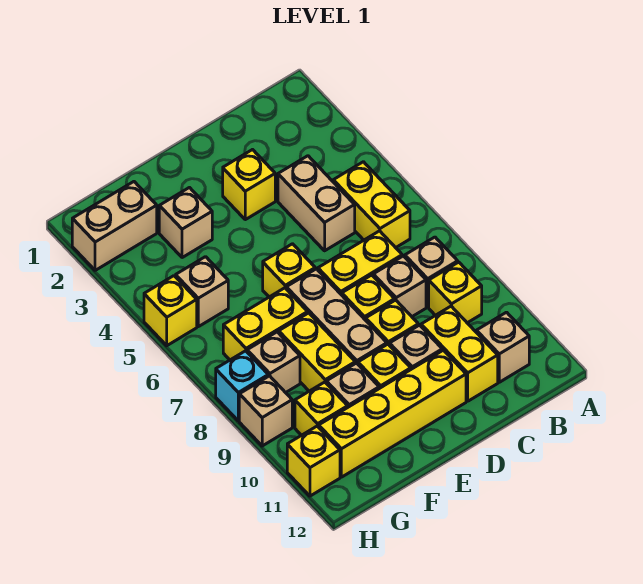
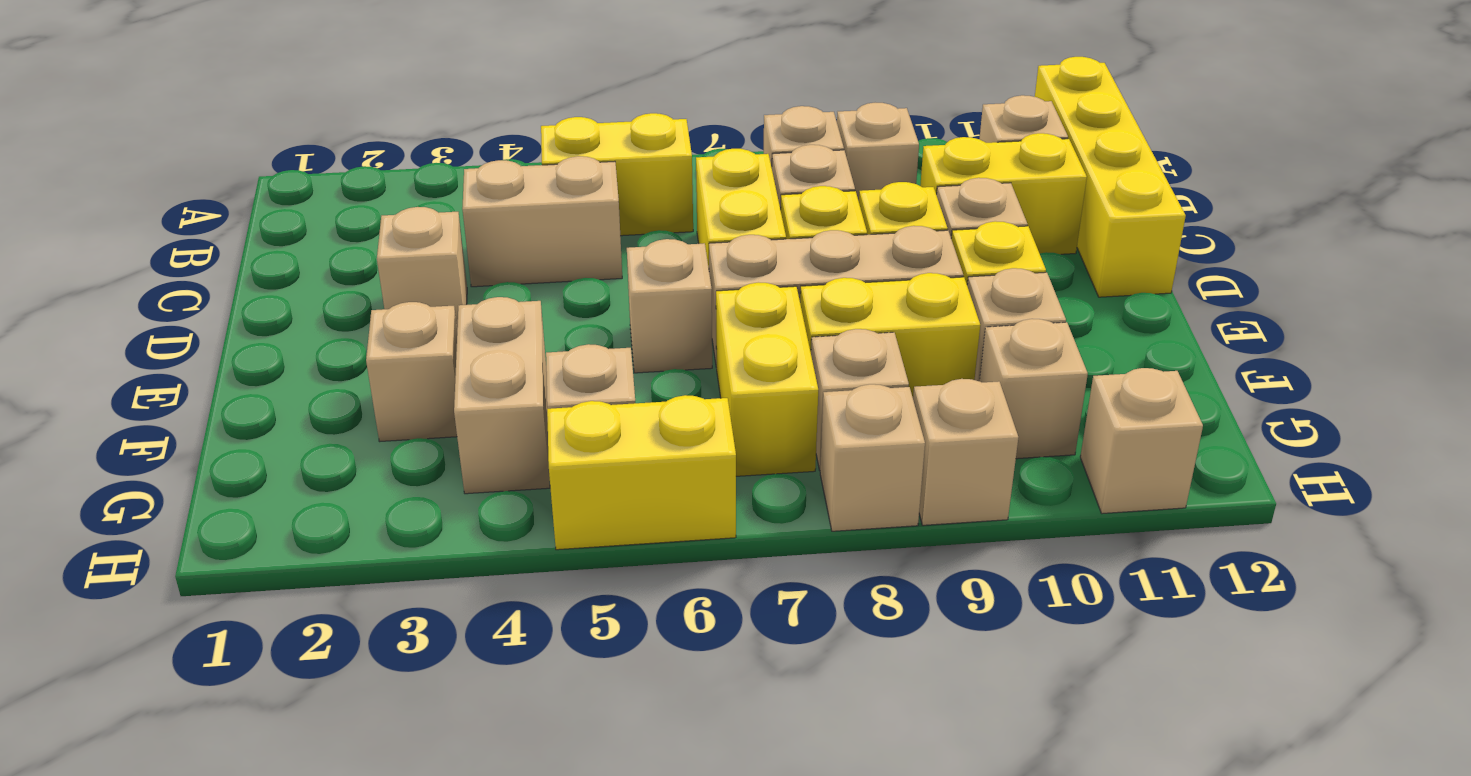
yellow brick B9 level 1 -> tan brick B9 level 1
yellow brick D3 level 1 -> tan brick D3 level 1
yellow brick D11:G11 level 1 -> yellow brick A12:D12 level 1
yellow brick E6 level 1 -> tan brick E6 level 1
tan brick G2:H2 level 1 -> tan brick F4:G4 level 1
yellow brick G10 level 1 -> tan brick G10 level 1
yellow brick H5 level 1 -> yellow brick H5:H6 level 1
cyan brick H8 level 1 -> tan brick H8 level 1
yellow brick H11 level 1 -> tan brick H11 level 1

